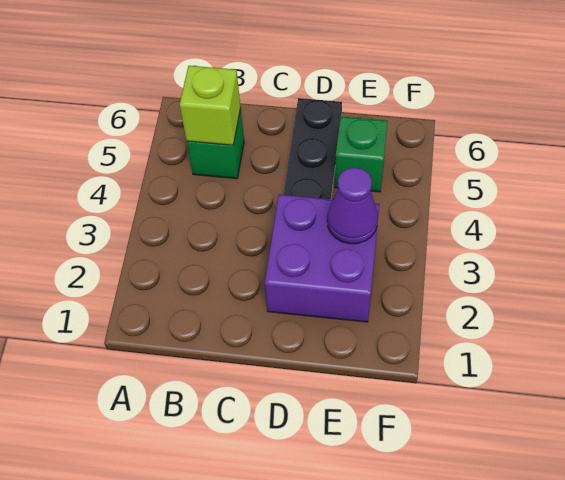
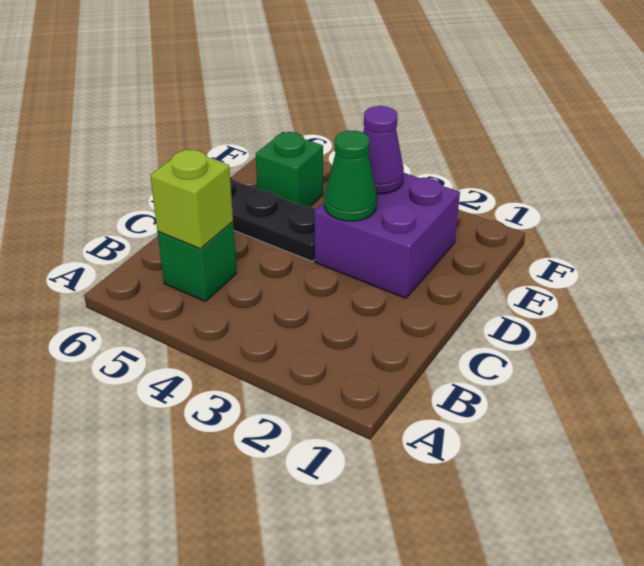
none -> green cone D3 level 2

